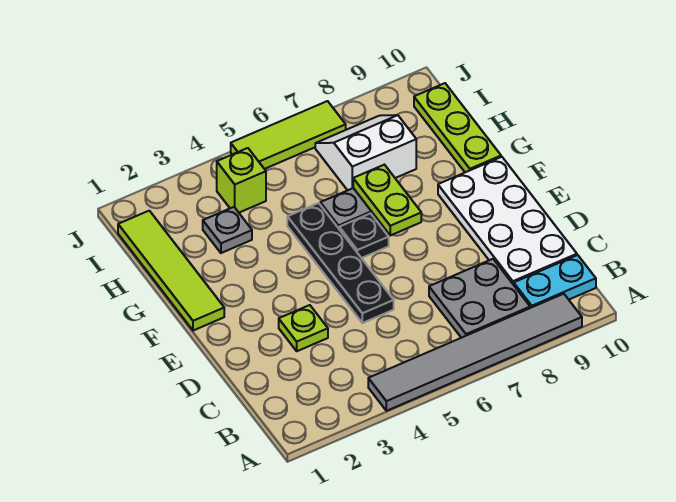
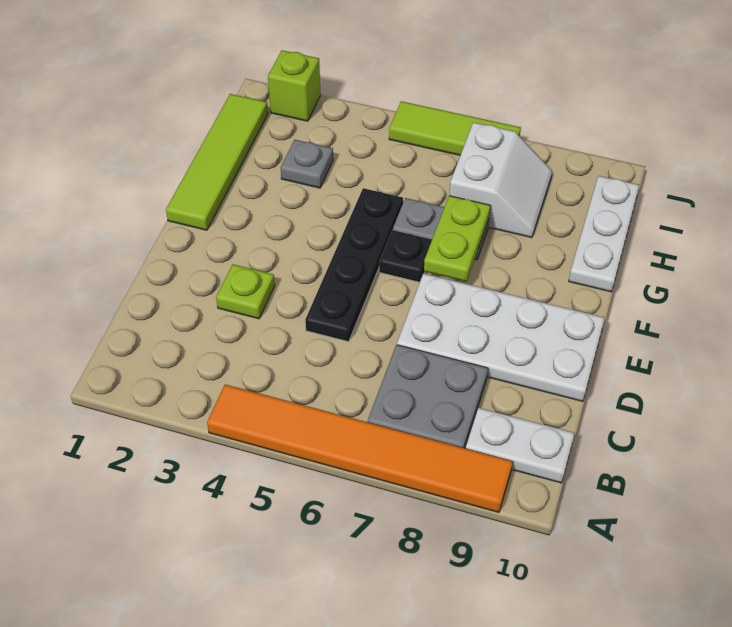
grey tile A4:A9 level 1 -> orange tile A4:A9 level 1
cyan plate B9:B10 level 1 -> white plate B9:B10 level 1
white plate C9:F10 level 1 -> white plate D7:E10 level 1
lime plate G10:I10 level 1 -> white plate G10:I10 level 1
white slope H7:I8 level 1 top H -> white slope H7:I8 level 1 top 7
lime brick I4 level 1 -> lime brick J2 level 1

